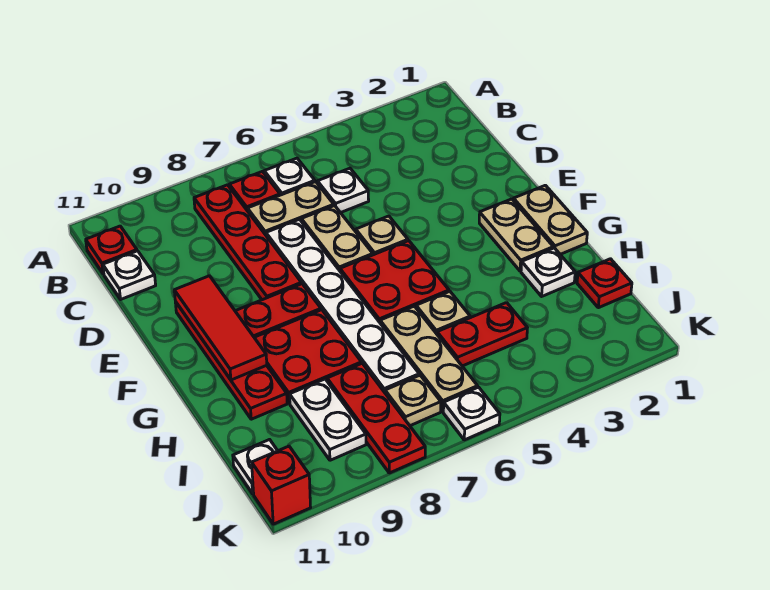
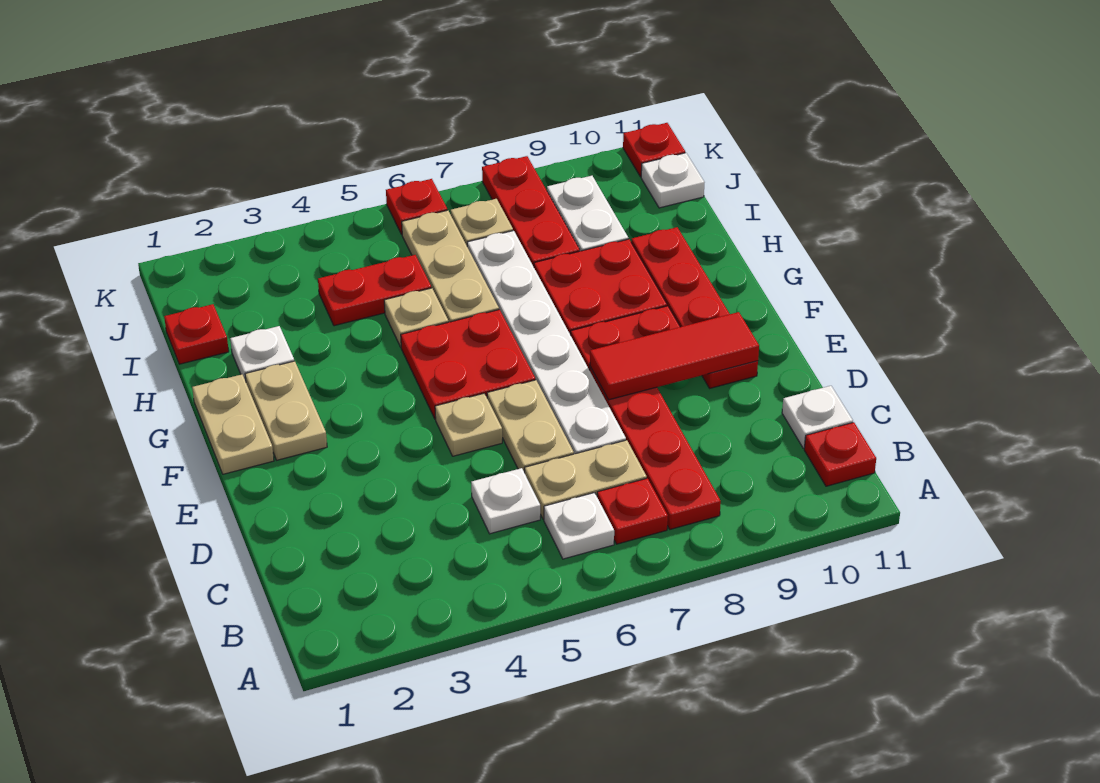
red tile E10:G10 level 2 -> red tile E8:E10 level 2
white plate K6 level 1 -> red plate K6 level 1
red brick K11 level 1 -> red plate K11 level 1

